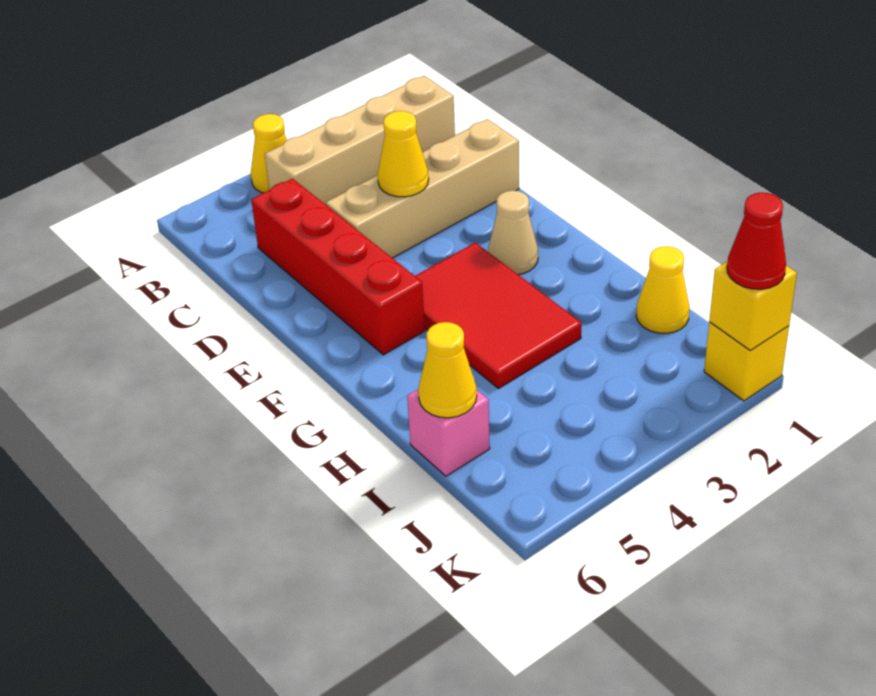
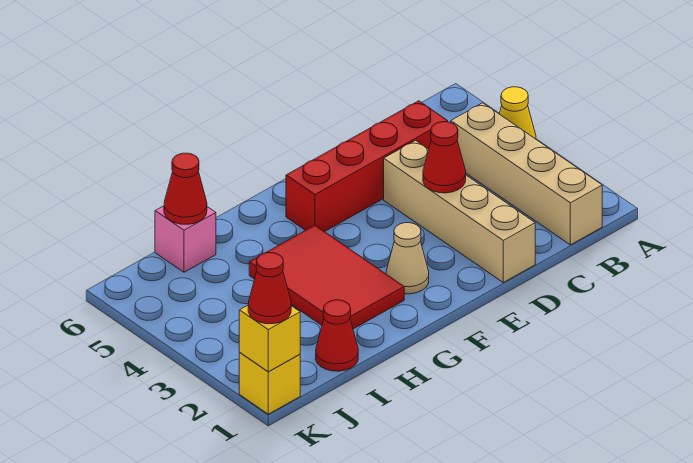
yellow cone D3 level 2 -> red cone D3 level 2
red tile F3:H4 level 1 -> red tile G2:H4 level 1
yellow cone I1 level 1 -> red cone I1 level 1
yellow cone I6 level 2 -> red cone I6 level 2

